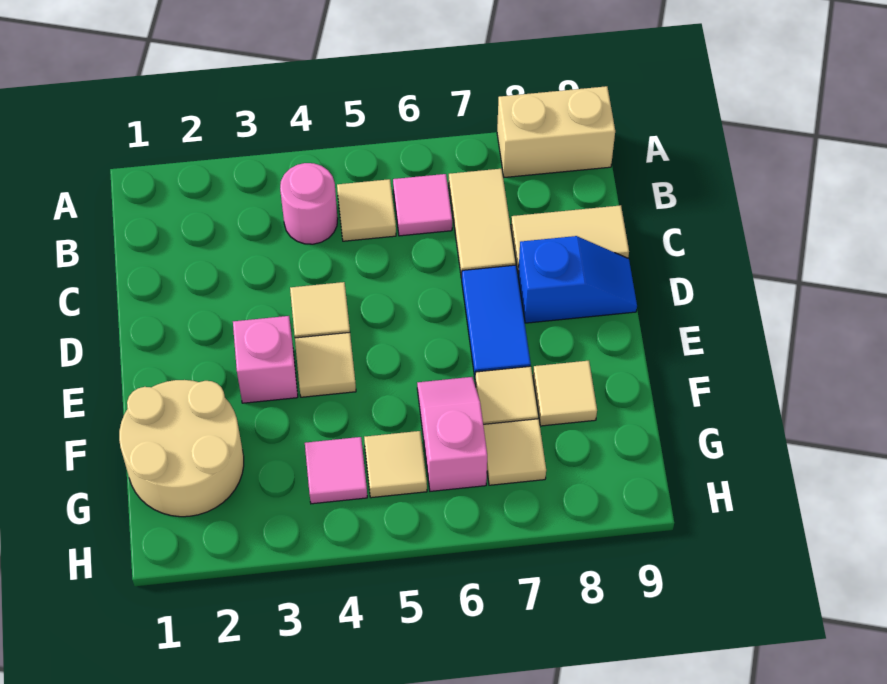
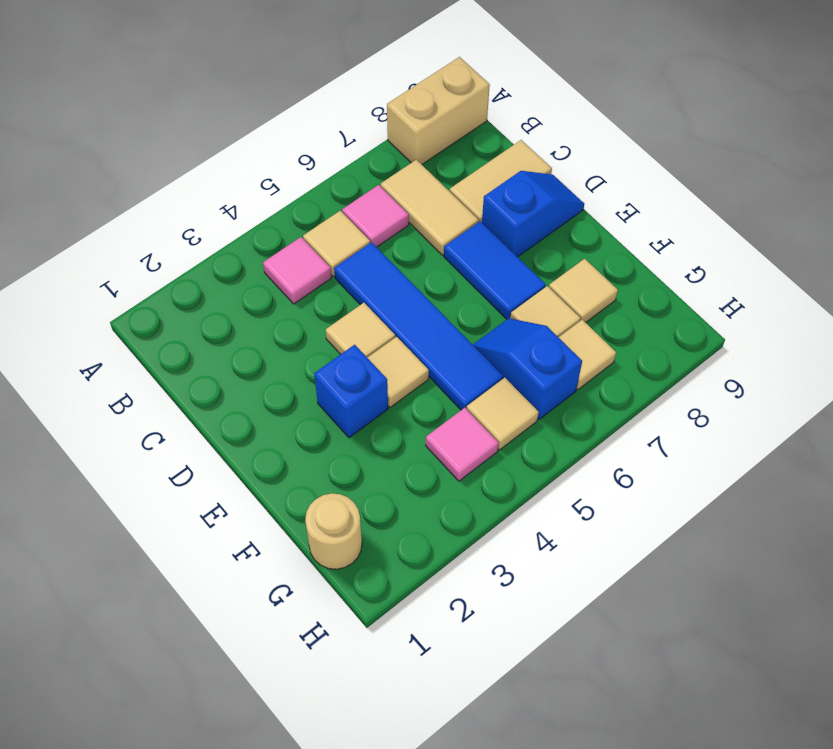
pink round brick B4 level 1 -> pink tile B4 level 1
none -> blue tile C5:F5 level 1
pink brick E3 level 1 -> blue brick E3 level 1
tan round brick F1:G2 level 1 -> tan round brick G1 level 1
pink slope F6:G6 level 1 top G -> blue slope F6:G6 level 1 top G

